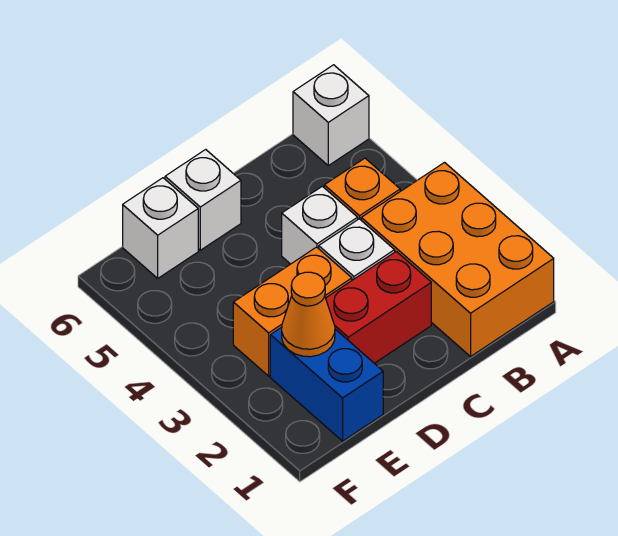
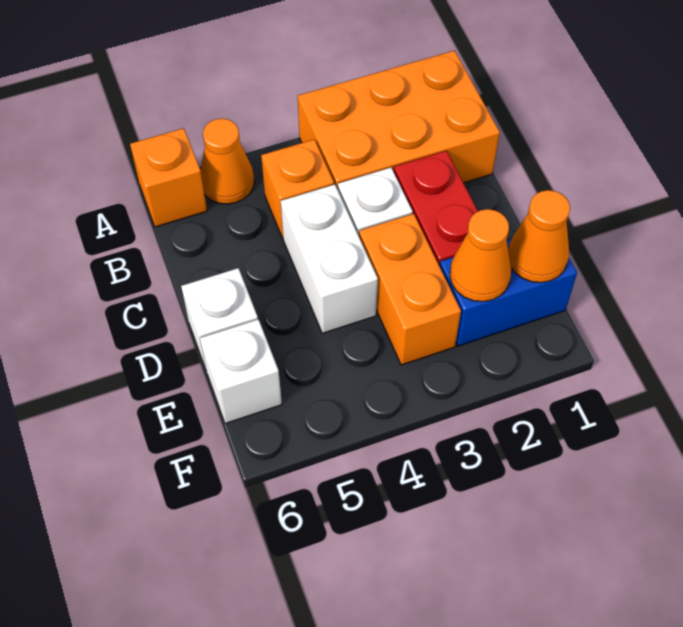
none -> orange cone A5 level 1
white brick A6 level 1 -> orange brick A6 level 1
white brick C4 level 1 -> white brick C4:D4 level 1
none -> orange cone E1 level 2

